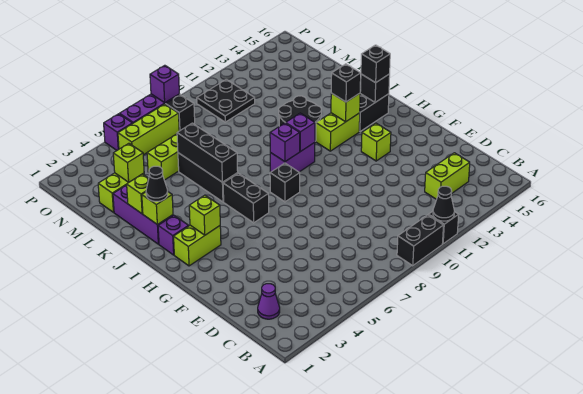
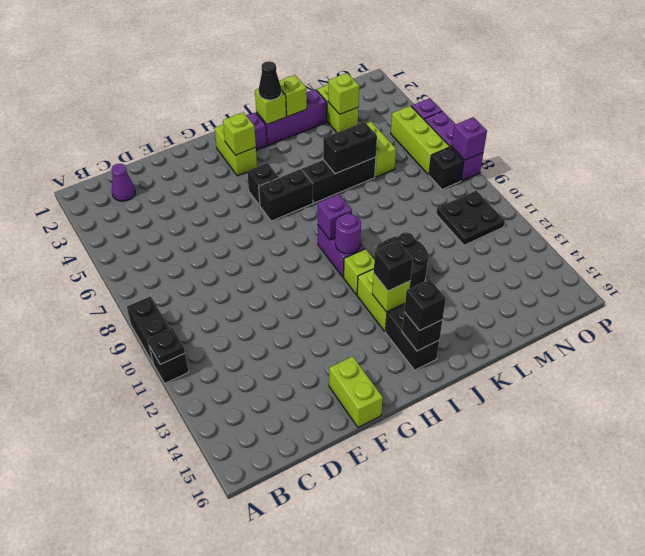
black cone A11 level 2 -> black plate A11 level 2
lime brick C13:C14 level 1 -> lime brick F15:F16 level 1
lime brick G13 level 1 -> lime brick I11 level 1
black brick H8 level 1 -> black brick H5 level 1
purple brick I10 level 2 -> purple round brick I10 level 2
black brick J6:L6 level 2 -> black brick K6:L6 level 2

